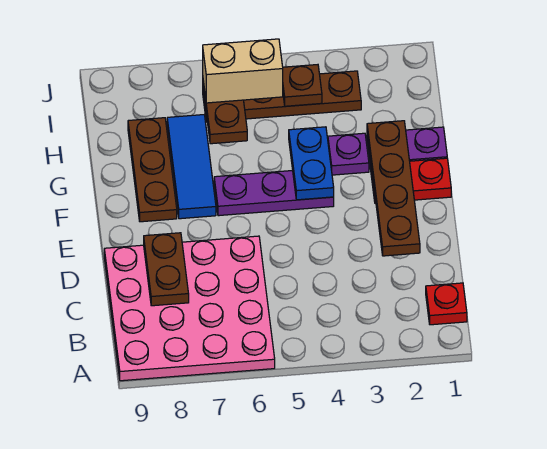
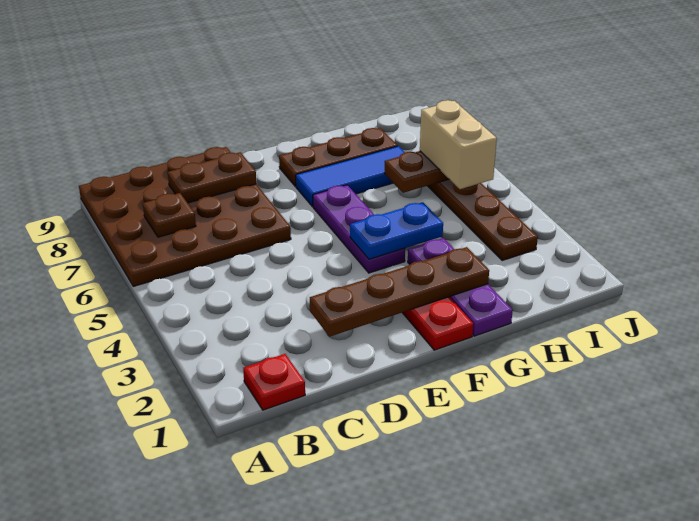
pink plate A6:D9 level 1 -> brown plate A6:D9 level 1
brown plate I4 level 2 -> brown plate B7 level 2

